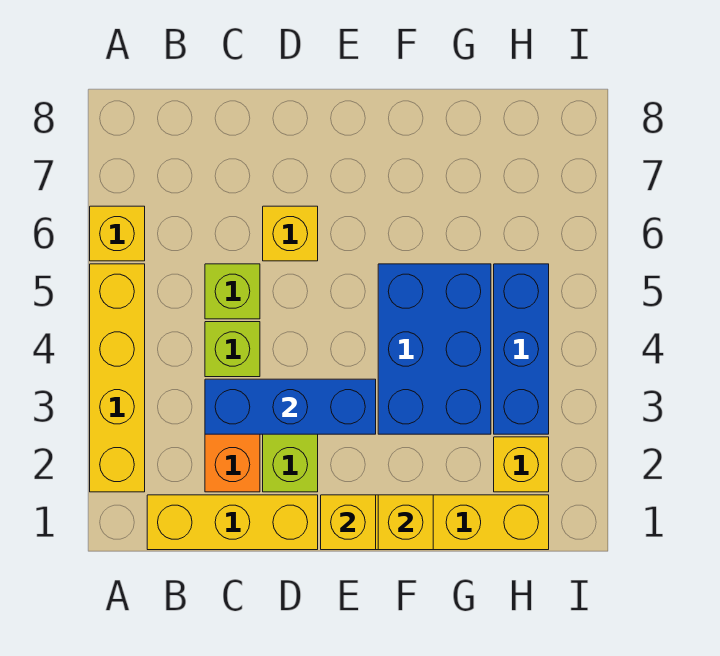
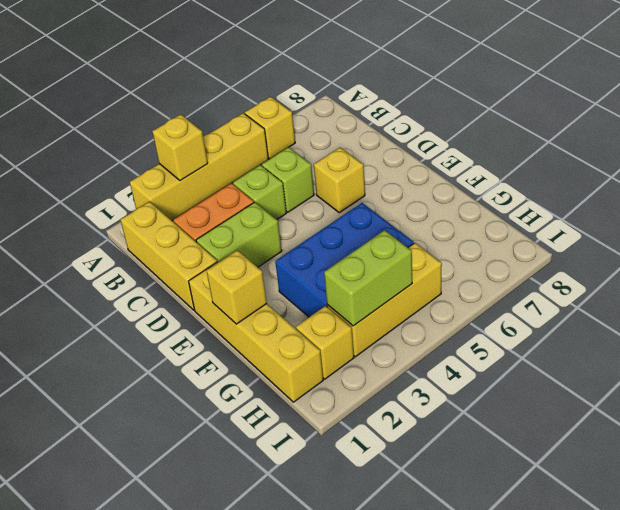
blue brick C3:E3 level 2 -> none
yellow brick E1 level 2 -> yellow brick A3 level 2
blue brick H3:H5 level 1 -> yellow brick H3:H5 level 1
none -> lime brick H3:H4 level 2

